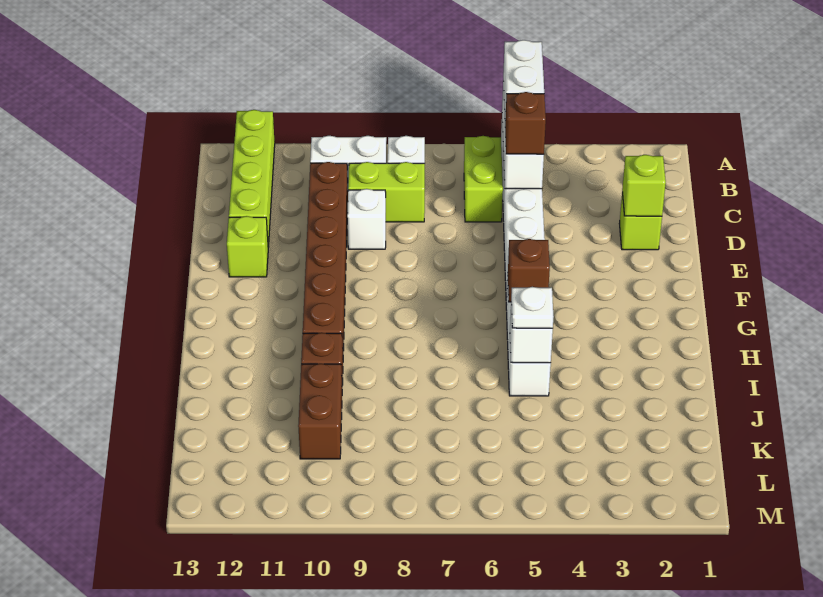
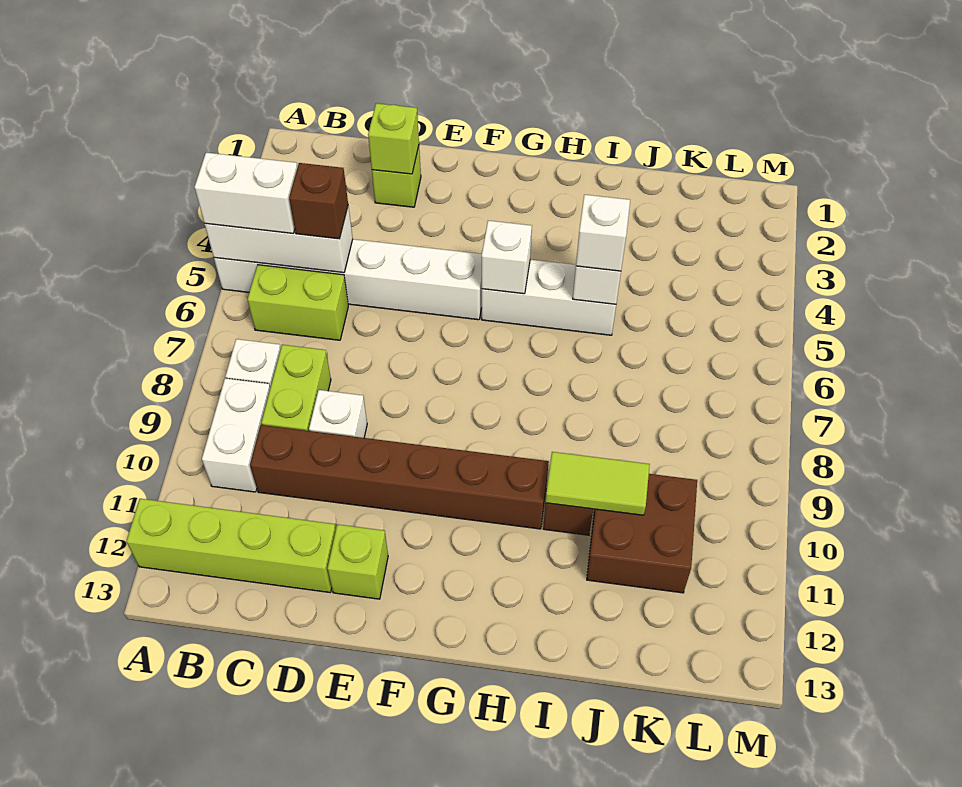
brown brick G5 level 2 -> white brick G5 level 2
white plate I5 level 3 -> white brick I5 level 3
none -> lime tile I10:J10 level 2
brown brick J10:K10 level 1 -> brown brick J10:K11 level 1

